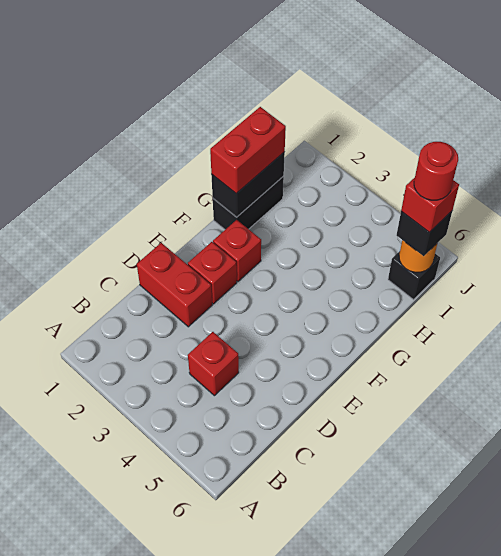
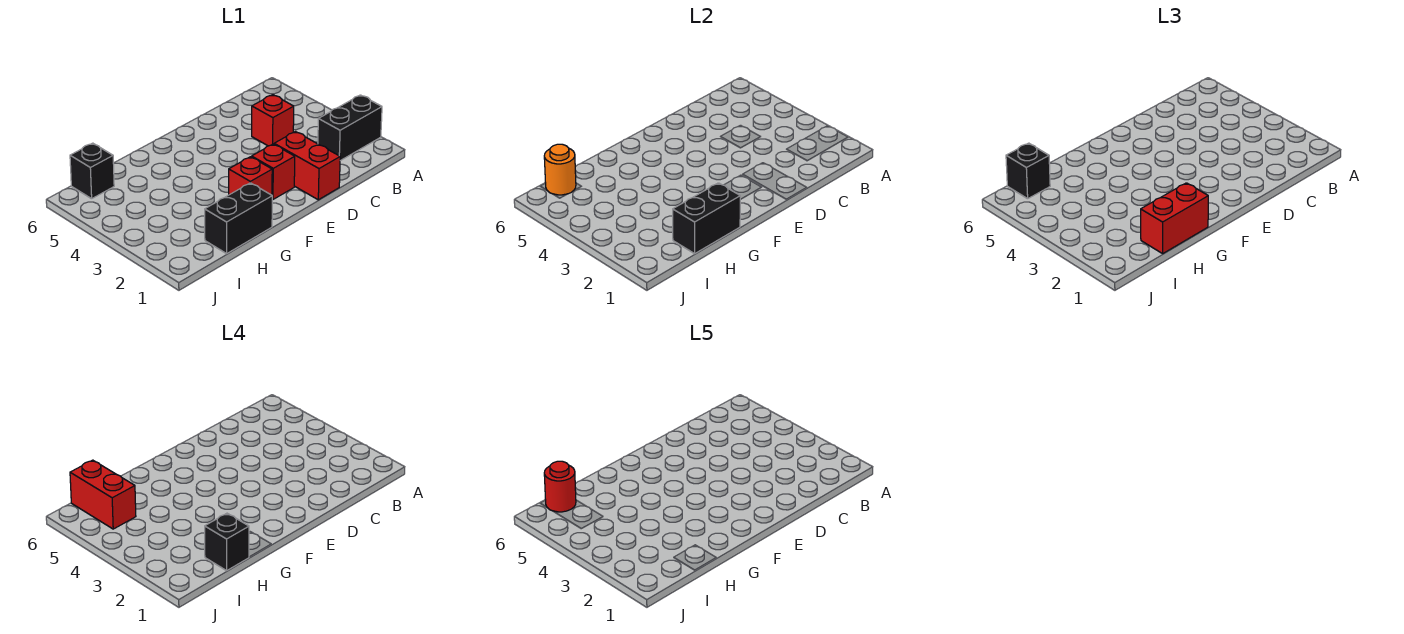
none -> black brick A2:B2 level 1
none -> black brick H1 level 4
red brick I6 level 4 -> red brick I5:I6 level 4

